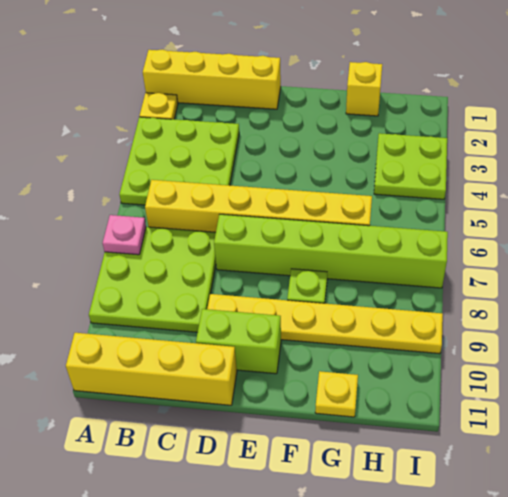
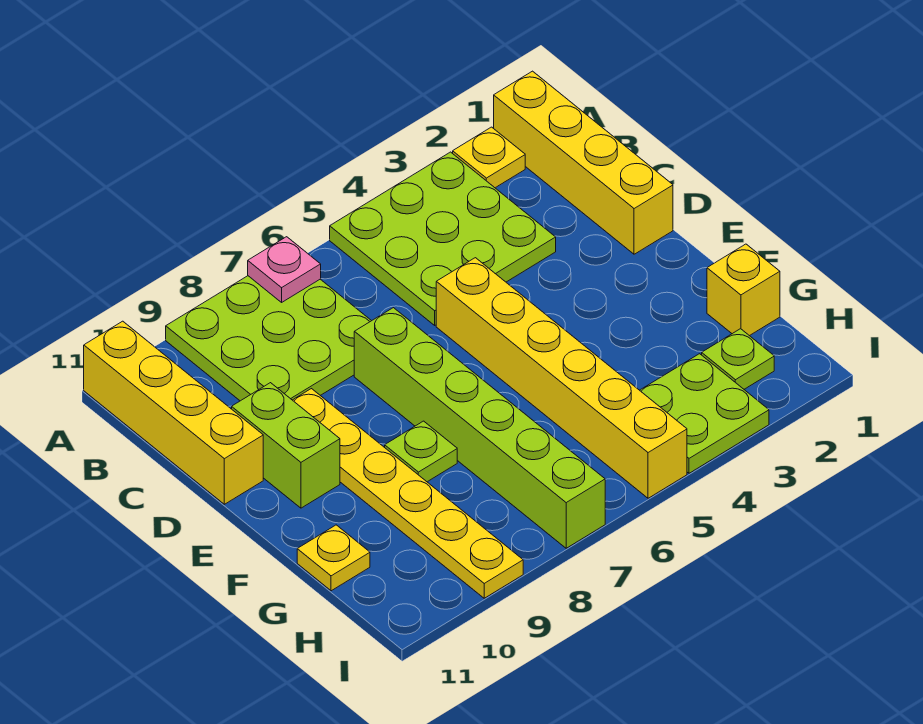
yellow brick B6:G6 level 1 -> yellow brick D5:I5 level 1
none -> lime plate H2 level 1

